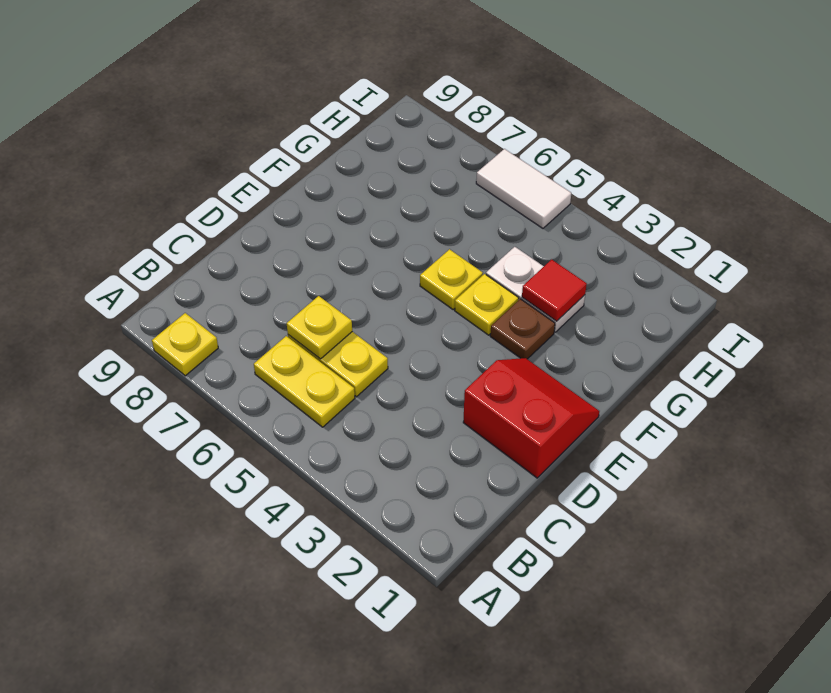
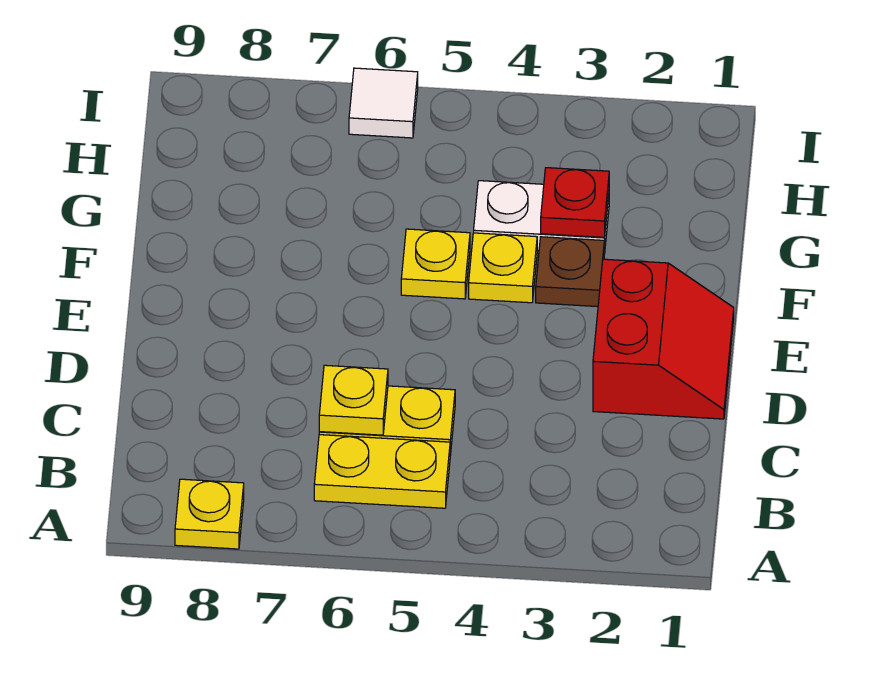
red slope D1:E2 level 1 top D -> red slope D1:E2 level 1 top 2
red tile G3 level 2 -> red plate G3 level 2
white tile I5:I6 level 1 -> white tile I6 level 1

